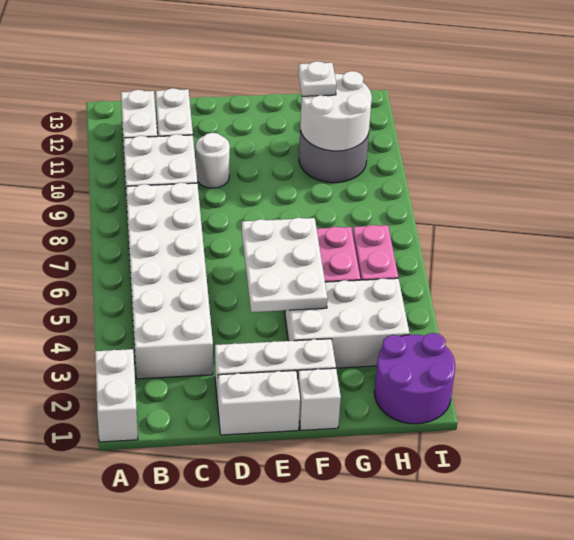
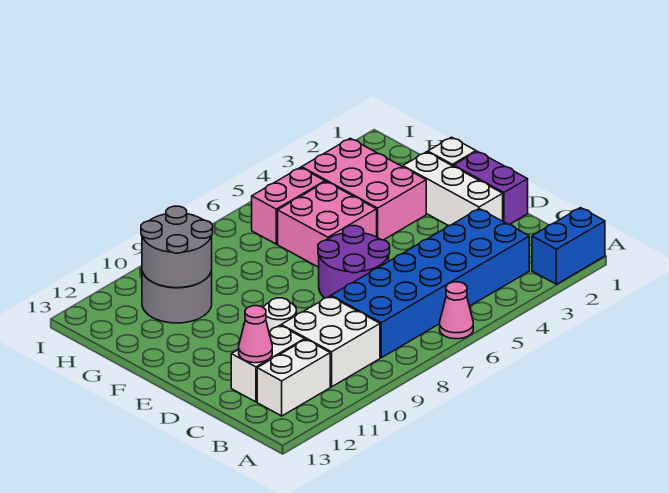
white brick A1:A2 level 1 -> blue brick A1:A2 level 1
none -> pink cone A6 level 1
white brick B3:C8 level 1 -> blue brick B3:C8 level 1
none -> pink cone C12 level 2
white brick D1:E1 level 1 -> purple brick D1:E1 level 1
white plate E4:F6 level 2 -> none
white brick F3:H4 level 1 -> pink brick F3:H4 level 1
white round brick G10:H11 level 2 -> grey round brick G10:H11 level 2
white plate G11 level 3 -> none
purple round brick H1:I2 level 1 -> purple round brick D6:E7 level 1

